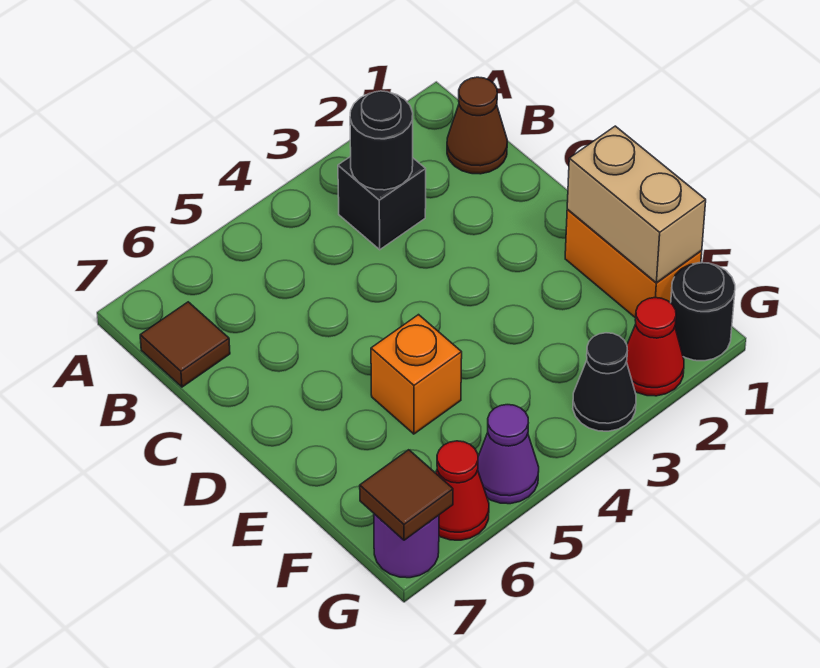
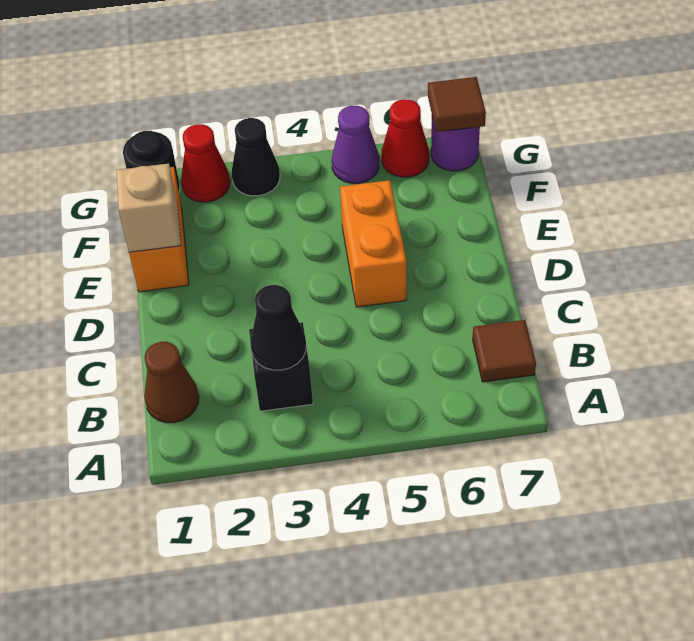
black round brick B3 level 2 -> black cone B3 level 2
tan brick E1:F1 level 2 -> tan brick E1 level 2
orange brick E5 level 1 -> orange brick D5:E5 level 1

